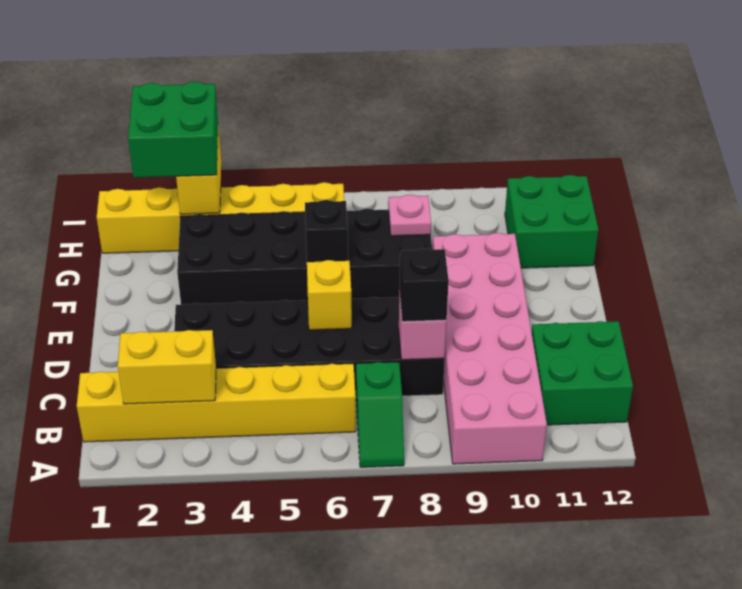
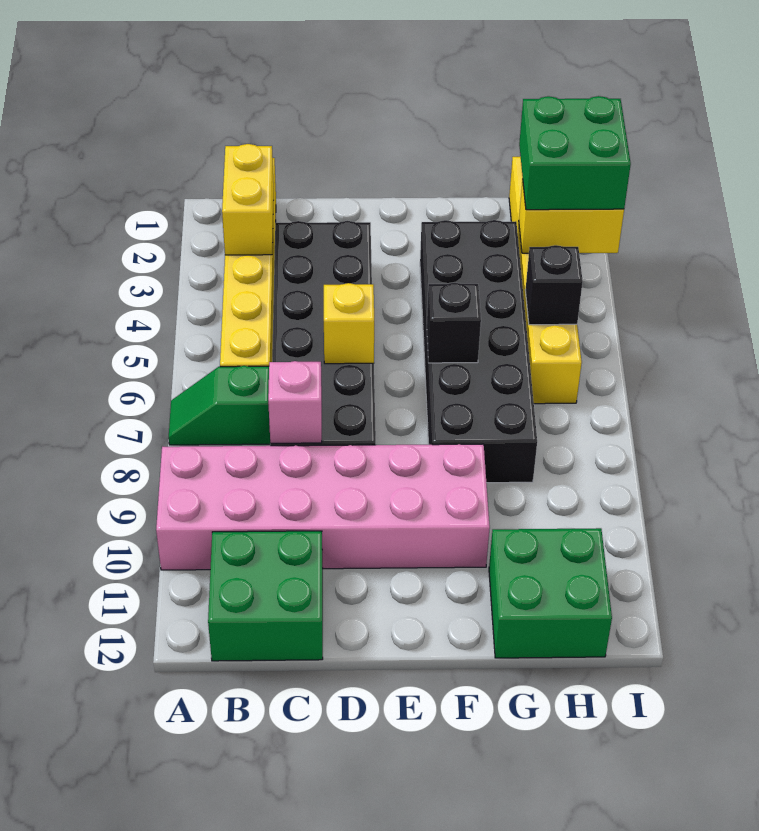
black brick C8 level 3 -> black brick H5 level 2
pink plate G8 level 2 -> none

